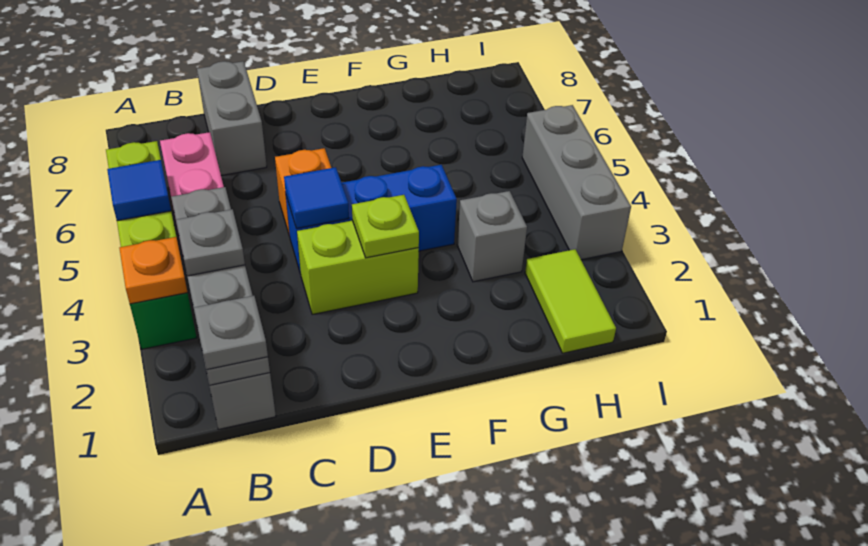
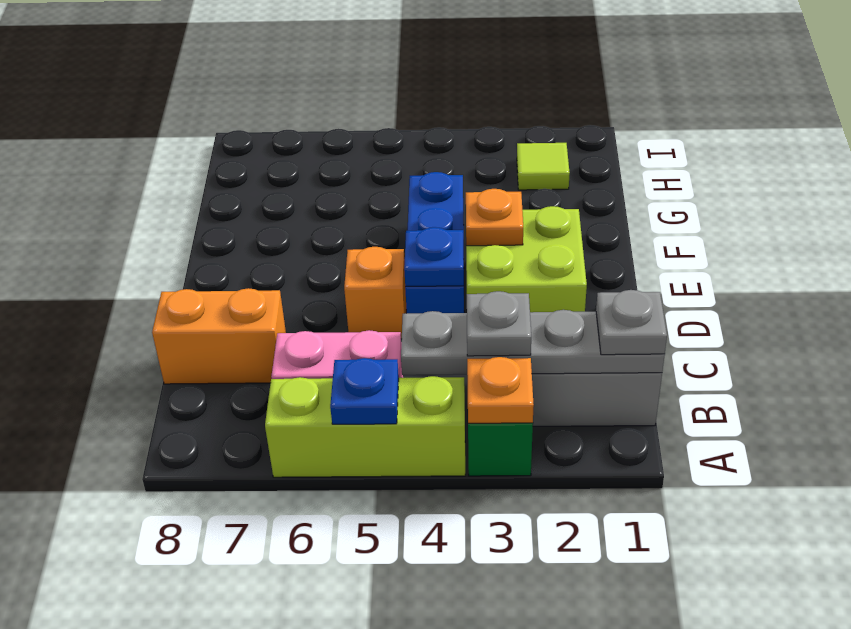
blue tile A5 level 2 -> blue plate A5 level 2
grey brick C7:C8 level 1 -> orange brick C7:C8 level 1
lime brick D3:E3 level 1 -> lime brick D2:E3 level 1
blue tile D4 level 2 -> blue plate D4 level 2
lime plate E3 level 2 -> orange plate E3 level 2
grey brick G3 level 1 -> none
lime tile H1:H2 level 1 -> lime tile H2 level 1
grey brick I3:I5 level 1 -> none

